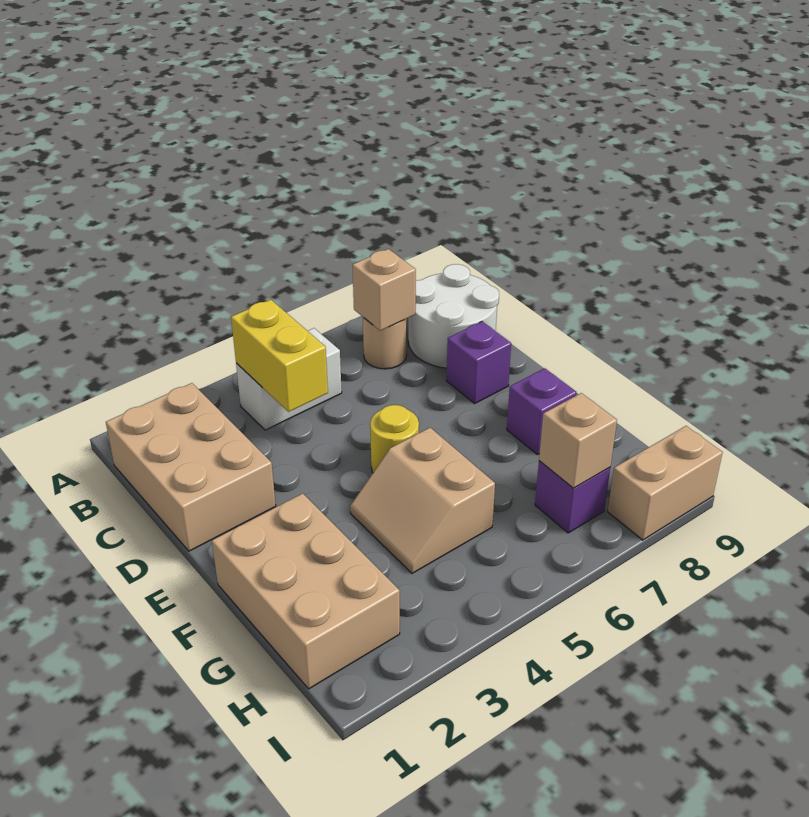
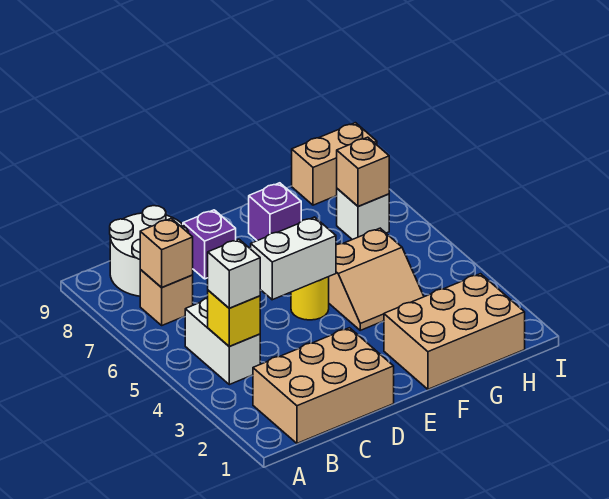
yellow brick B4:C4 level 2 -> yellow brick B4 level 2
none -> white brick B4 level 3
tan round brick B7 level 1 -> tan brick B7 level 1
none -> white brick D5:E5 level 2
purple brick H7 level 1 -> white brick H7 level 1
tan brick I8:I9 level 1 -> tan brick H9:I9 level 1

